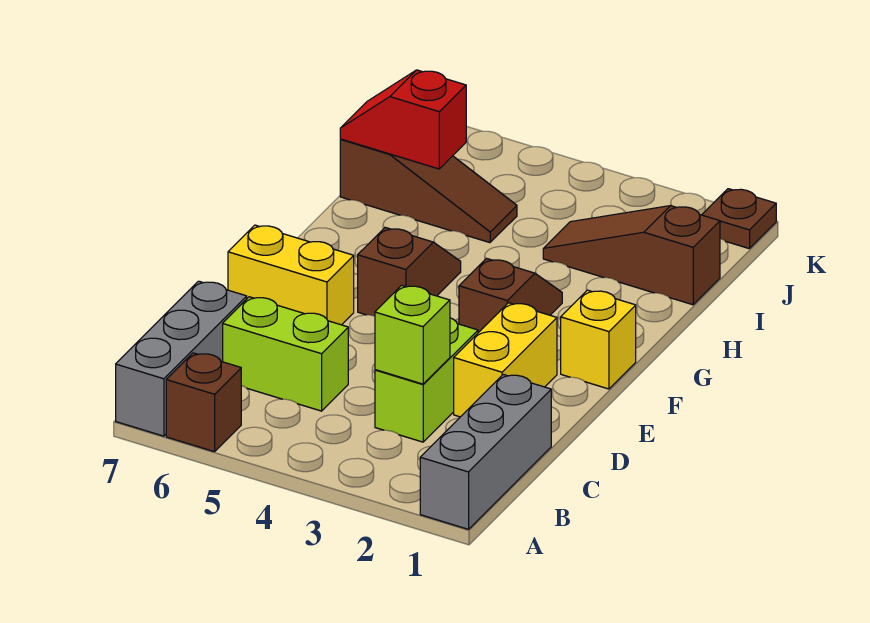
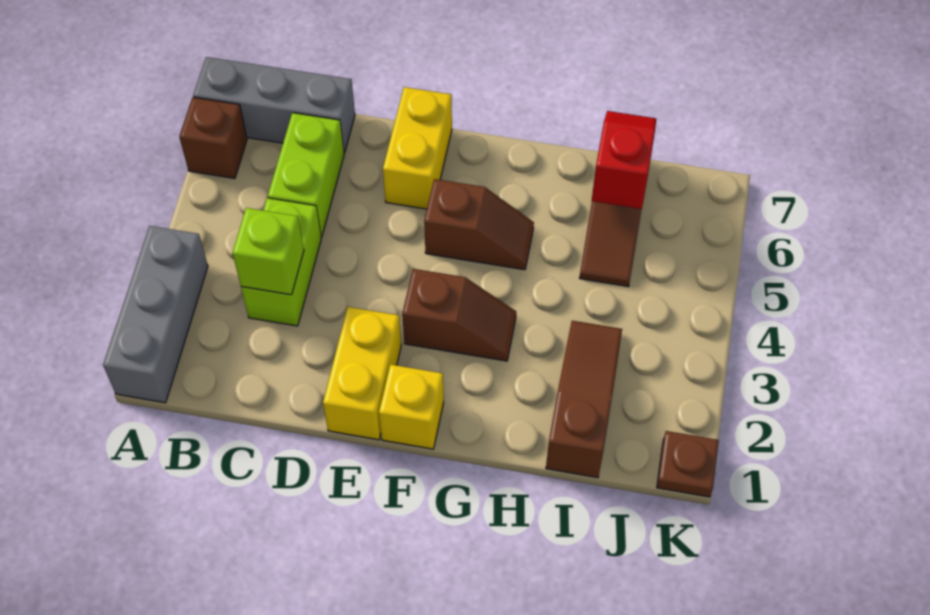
grey brick A1:C1 level 1 -> grey brick A1:A3 level 1
lime brick C3:D3 level 1 -> lime brick C3:C4 level 1
yellow brick D2:E2 level 1 -> yellow brick E1:E2 level 1

